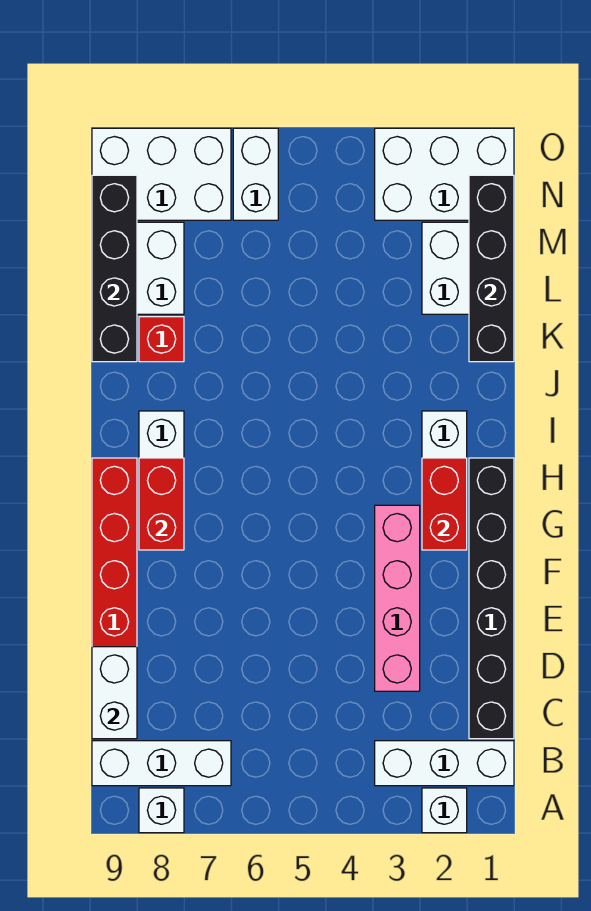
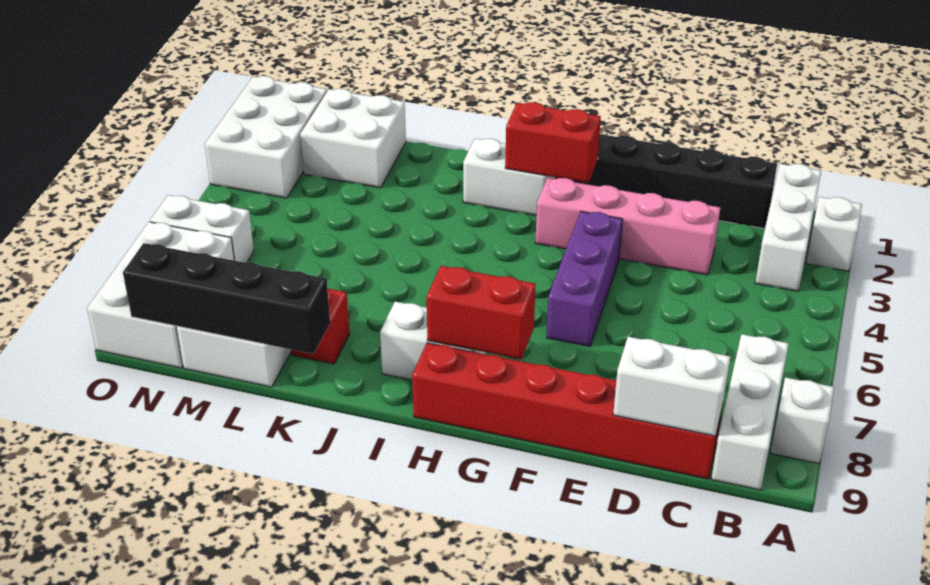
none -> purple brick F4:F6 level 1
black brick K1:N1 level 2 -> none

